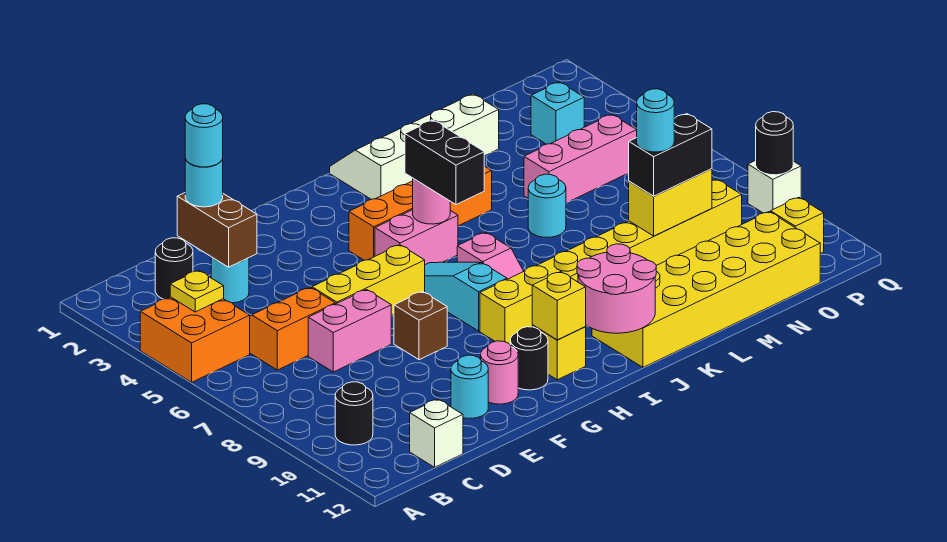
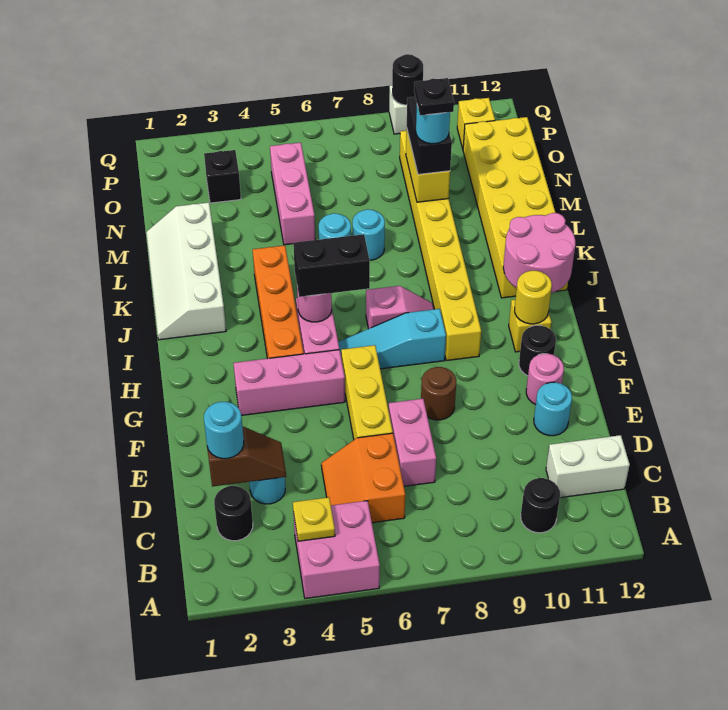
orange brick A4:B5 level 1 -> pink brick A4:B5 level 1
white brick C12 level 1 -> white brick C11:C12 level 1
brown brick D2:D3 level 2 -> brown slope D2:D3 level 2 top 2
cyan round brick D2 level 4 -> cyan round brick L7 level 1
brown brick F8 level 1 -> brown round brick F8 level 1
none -> pink brick G3:G5 level 1
yellow brick H11 level 2 -> yellow round brick H11 level 2
none -> black plate M9 level 5
cyan brick O3 level 1 -> black brick O3 level 1

